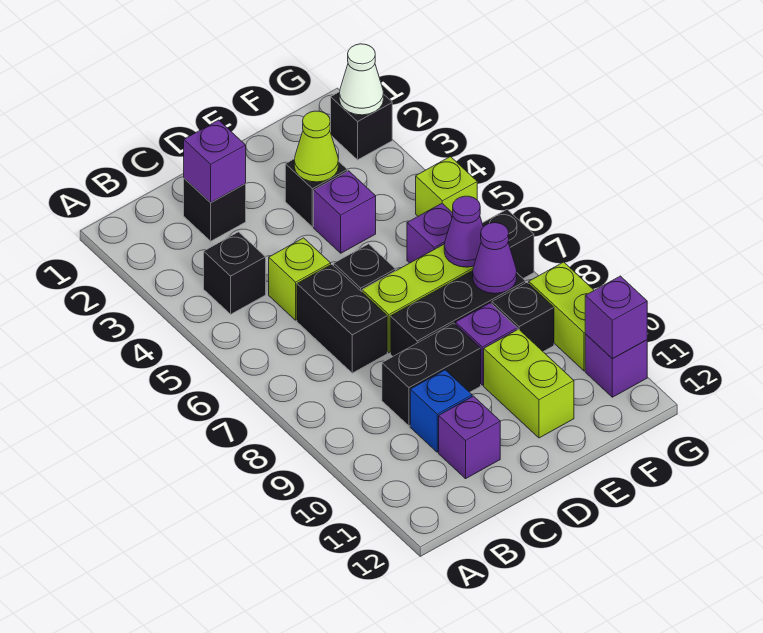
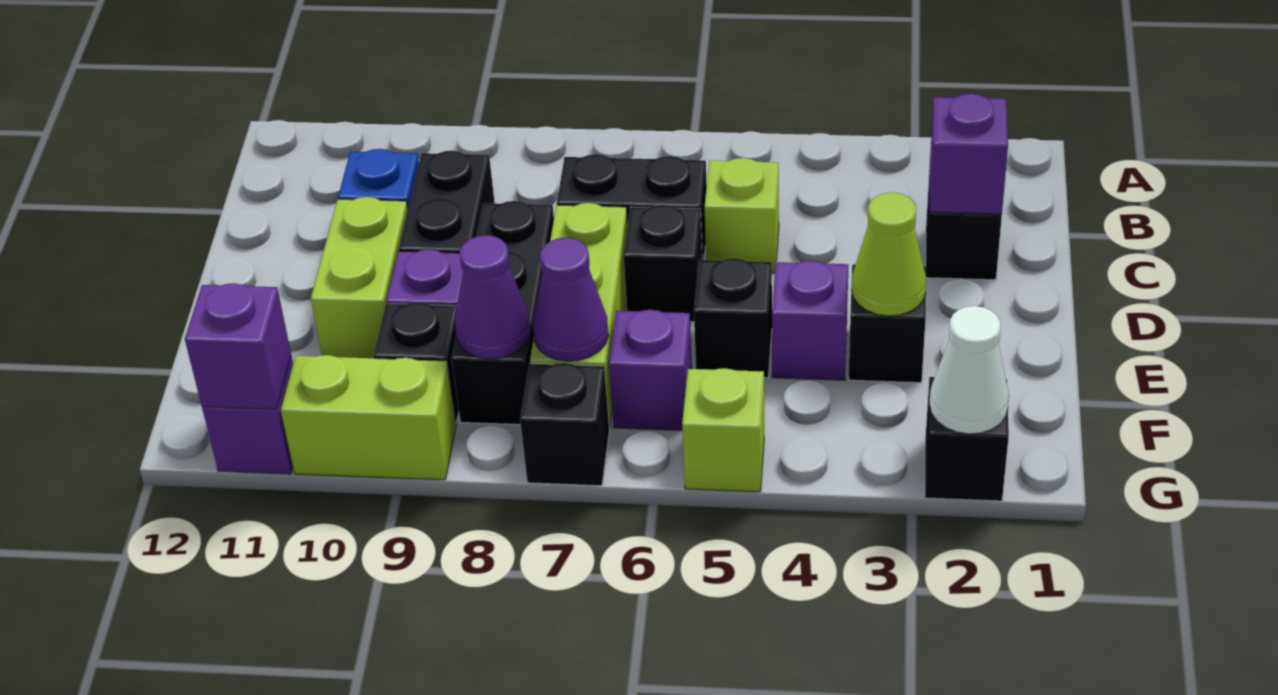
black brick B4 level 1 -> black brick E5 level 1
purple brick C11 level 1 -> none
lime brick E10:E11 level 1 -> lime brick D10:E10 level 1

